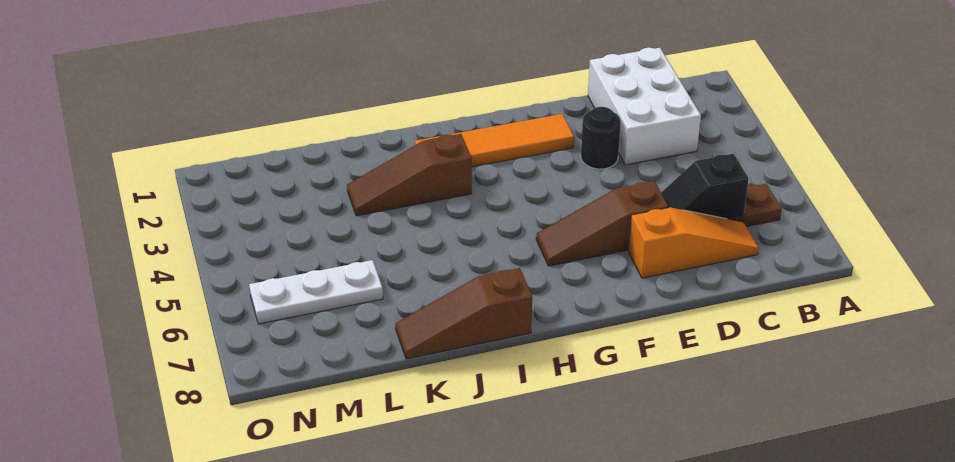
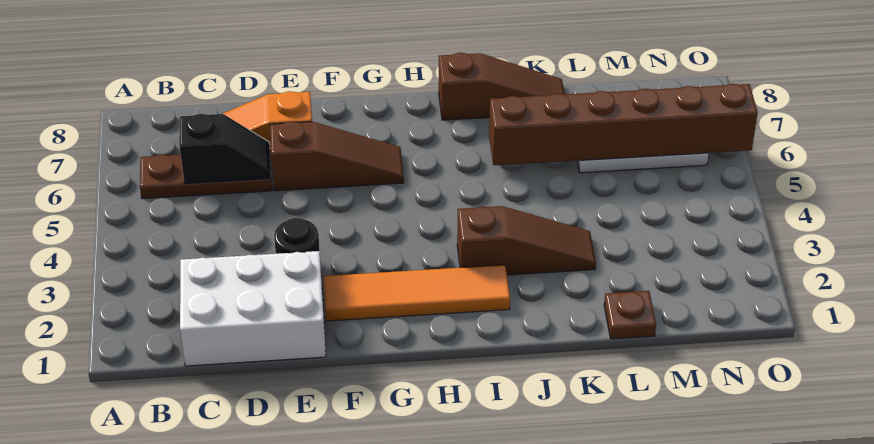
white brick C1:D3 level 1 -> white brick C1:E2 level 1
none -> brown brick J6:O6 level 2
none -> brown plate L1 level 1

